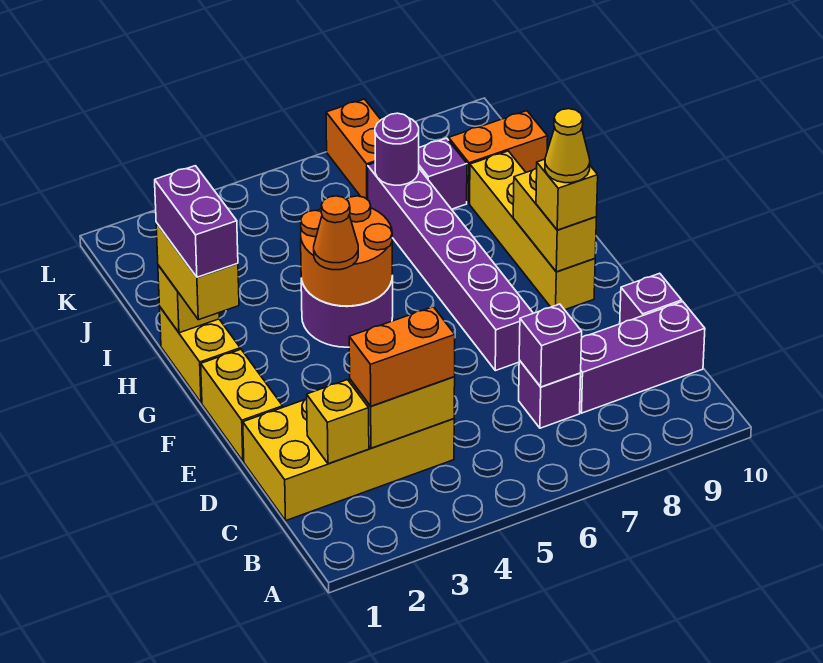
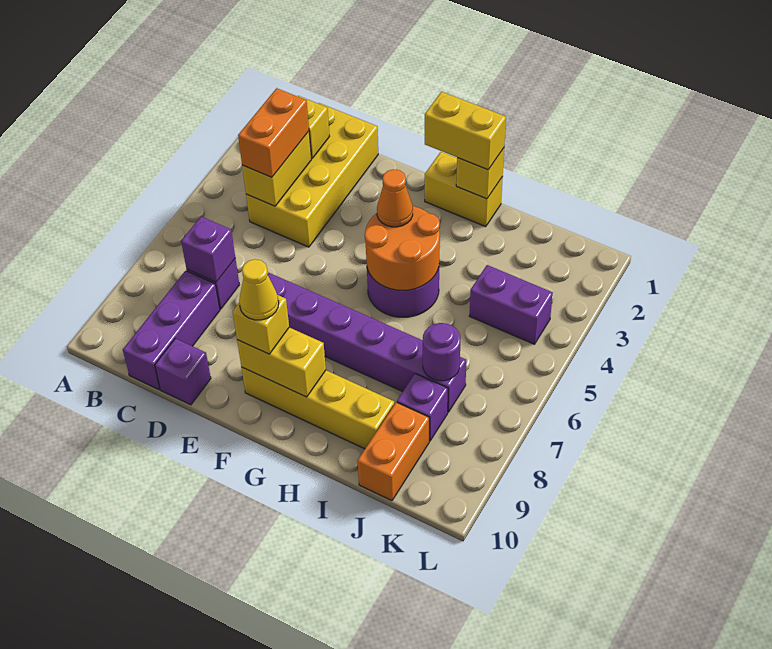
yellow brick E1:F1 level 1 -> none
purple brick G1:H1 level 4 -> purple brick J4:K4 level 1
orange brick K7:L7 level 1 -> none

